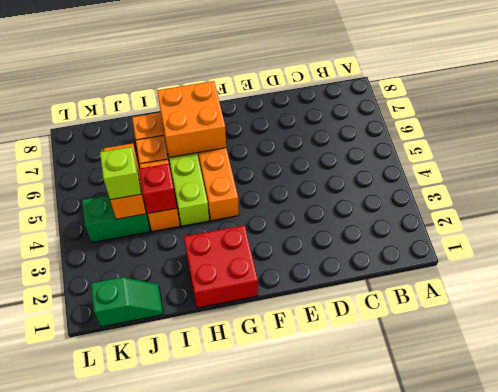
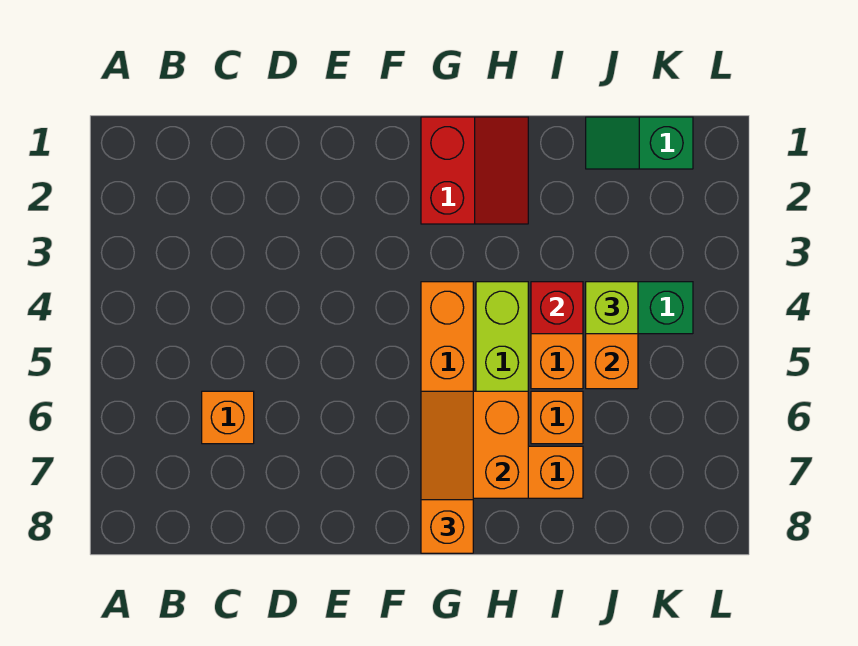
none -> orange brick C6 level 1
red brick G1:H2 level 1 -> red slope G1:H2 level 1 top G
none -> orange slope G6:G8 level 3 top 8

